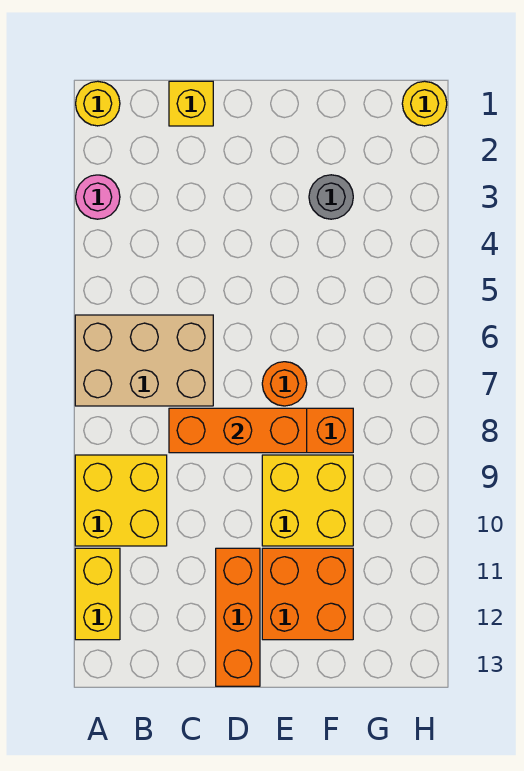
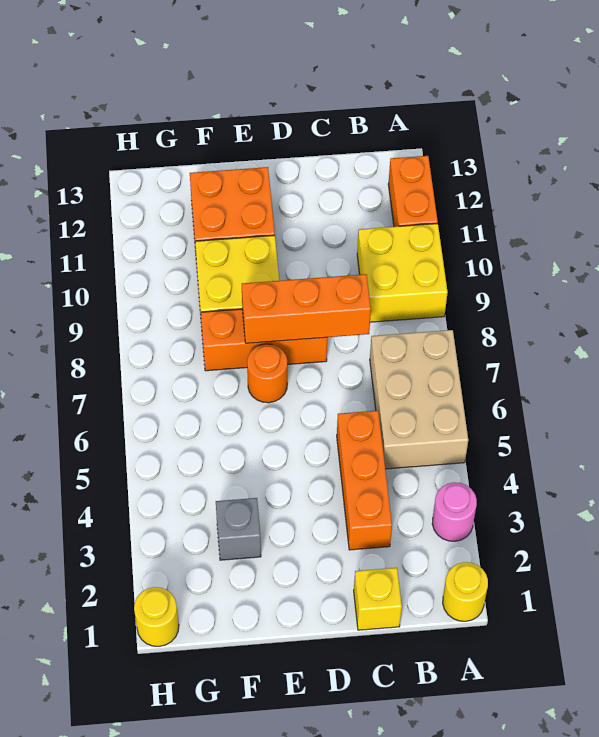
tan brick A6:C7 level 1 -> tan brick A5:B7 level 1
yellow brick A11:A12 level 1 -> orange brick A11:A12 level 1
orange brick D11:D13 level 1 -> orange brick C3:C5 level 1
grey round brick F3 level 1 -> grey brick F3 level 1

